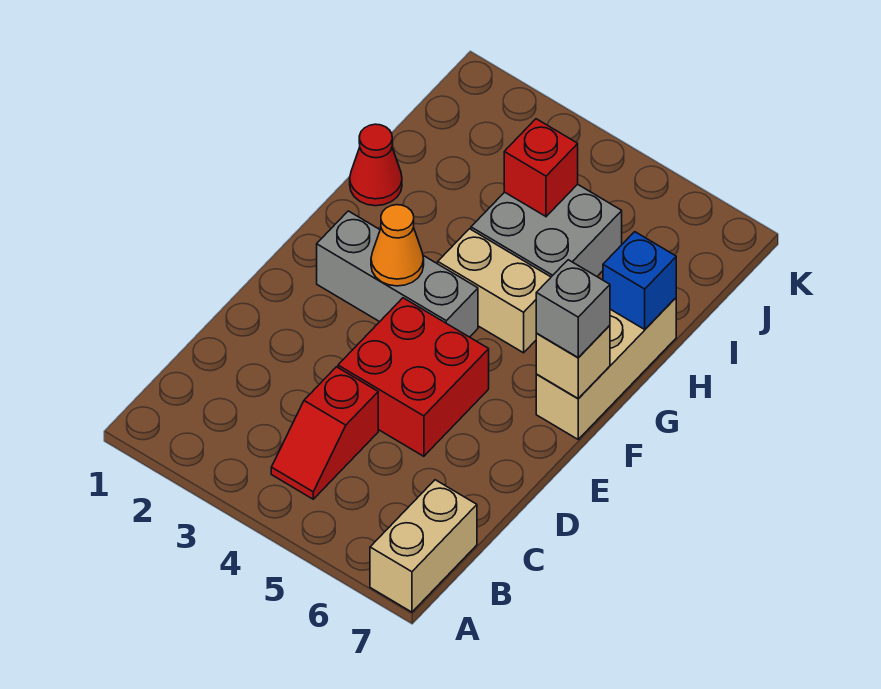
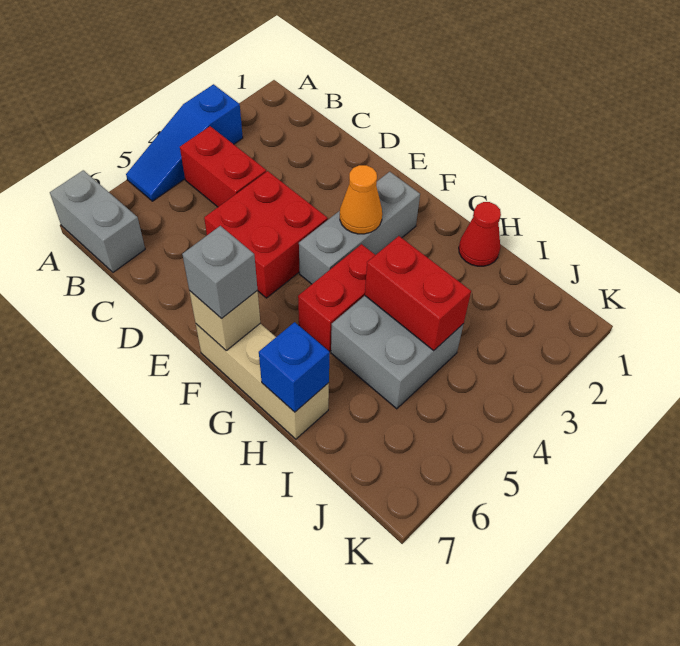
none -> blue slope A3:A5 level 1 top 3
tan brick A7:B7 level 1 -> grey brick A7:B7 level 1
red slope B4:C4 level 1 top C -> red brick B4:C4 level 1
tan brick G4:G5 level 1 -> red brick G4:G5 level 1
red brick I4 level 2 -> red brick H4:I4 level 2

